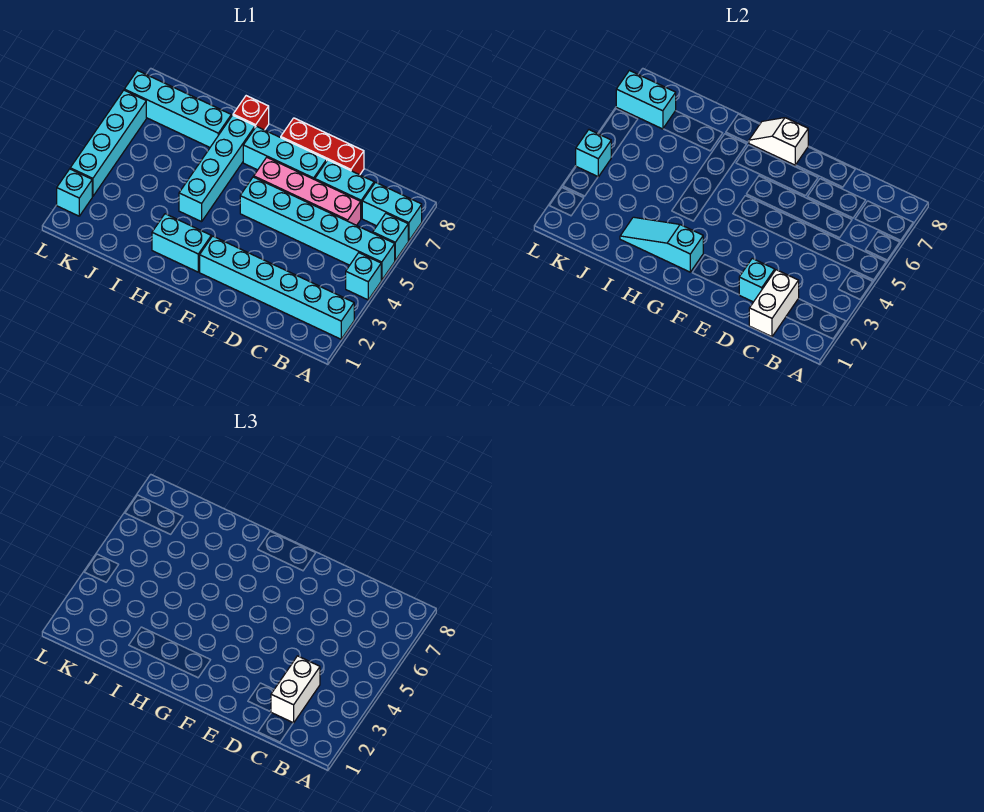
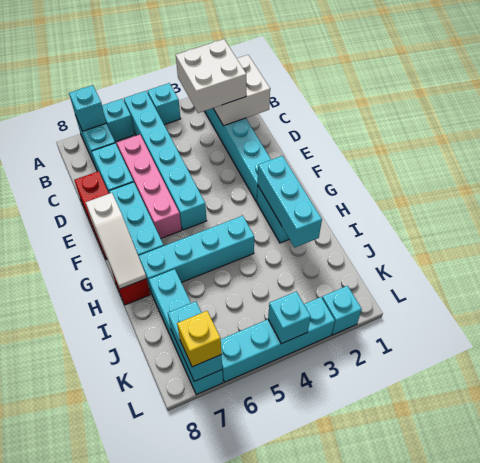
white brick C1:C2 level 2 -> white brick B1:C2 level 2
white brick C2:C3 level 3 -> white brick B2:C3 level 3
cyan brick D2 level 2 -> cyan brick A7 level 2
white slope F8:G8 level 2 top F -> white slope F8:H8 level 2 top F
cyan slope G2:I2 level 2 top G -> cyan brick G2:I2 level 2
none -> yellow brick L7 level 3

